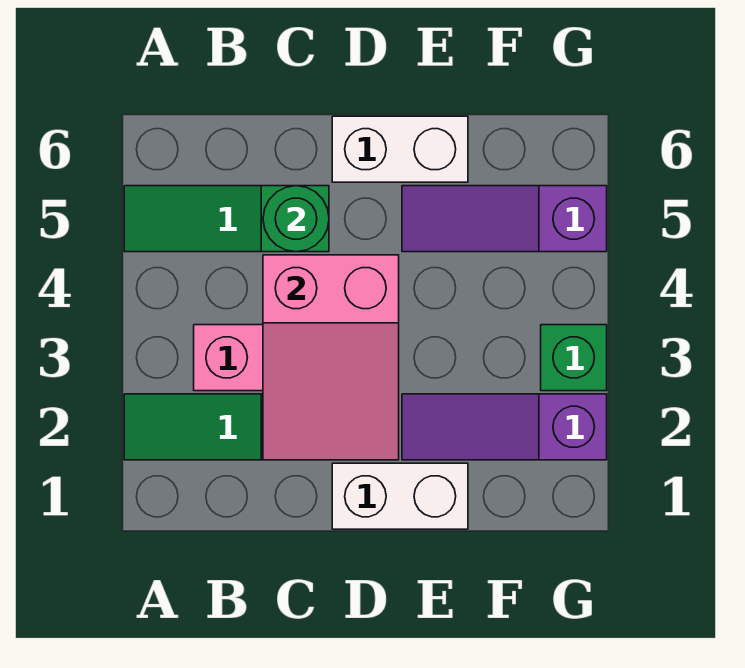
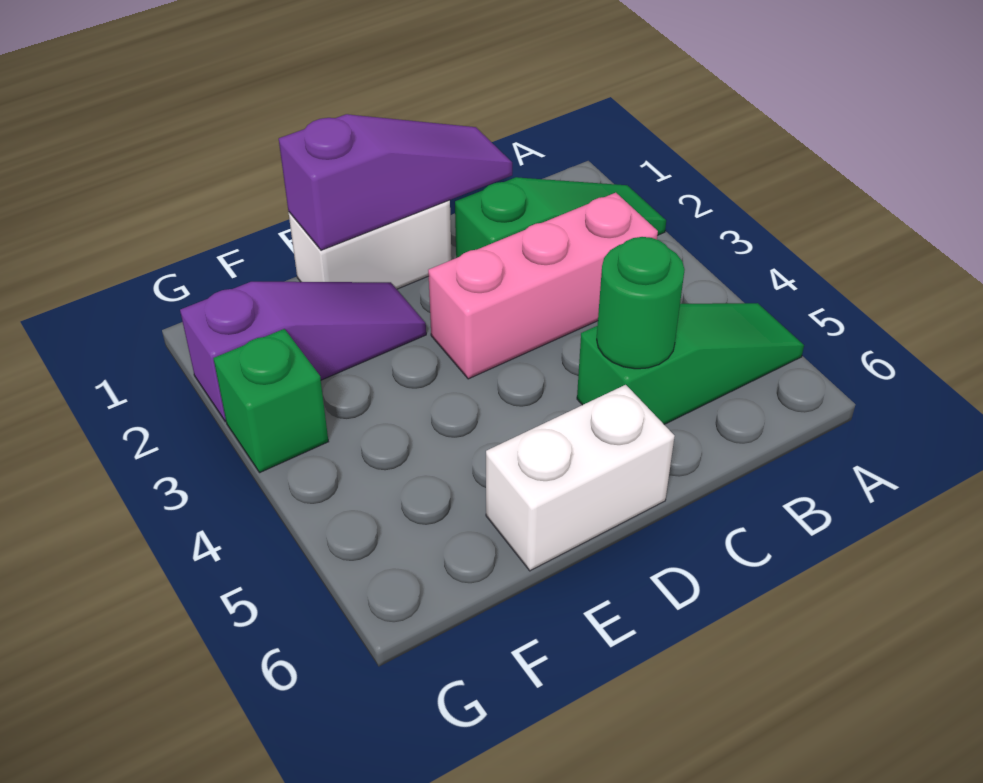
pink slope C2:D4 level 2 top 4 -> none
purple slope E5:G5 level 1 top G -> purple slope C1:E1 level 2 top E

